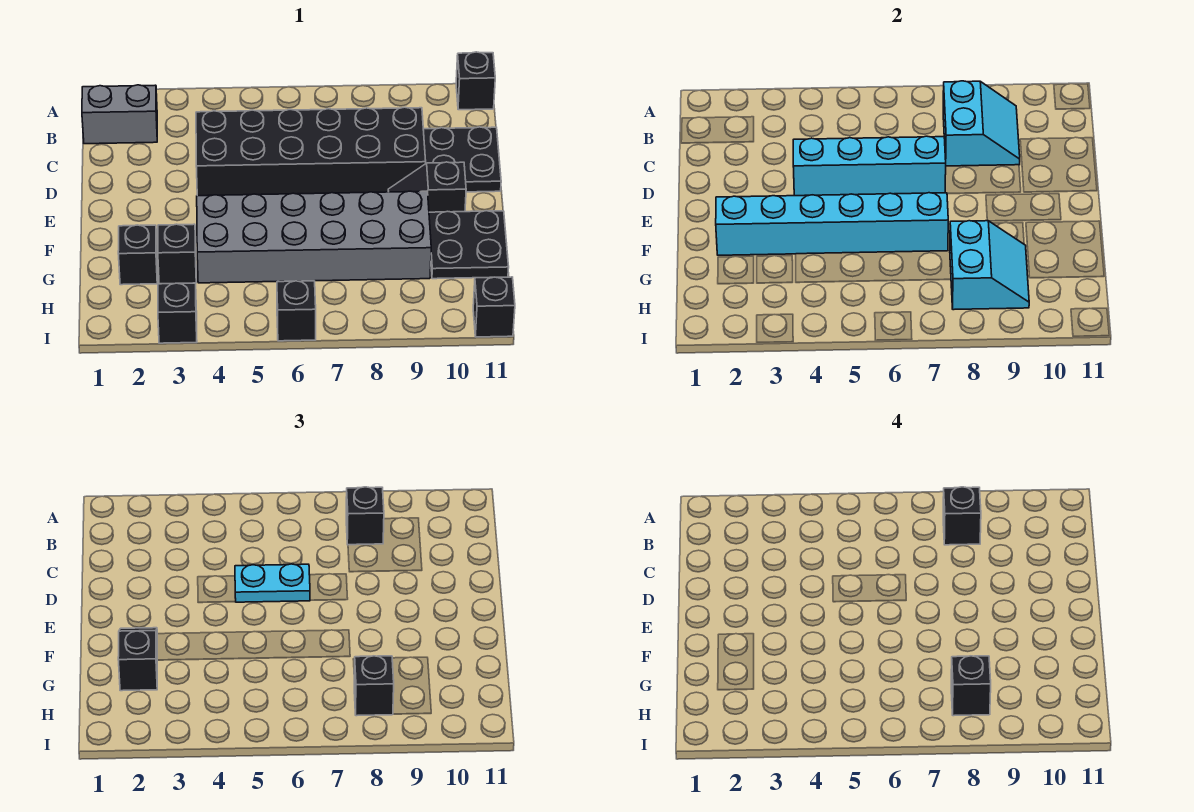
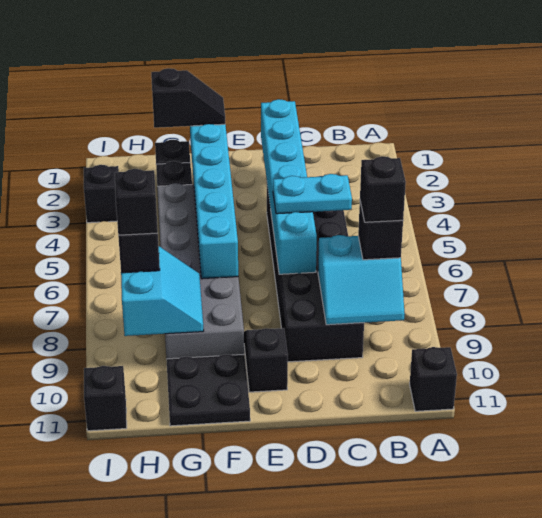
grey brick B1:B2 level 1 -> none
black plate C10:D11 level 1 -> none
cyan brick D4:D7 level 2 -> cyan brick D2:D7 level 2
cyan plate D5:D6 level 3 -> cyan plate C6:D6 level 3
cyan slope G8:H9 level 2 top 8 -> cyan slope G8:H9 level 2 top H
black brick I6 level 1 -> none

